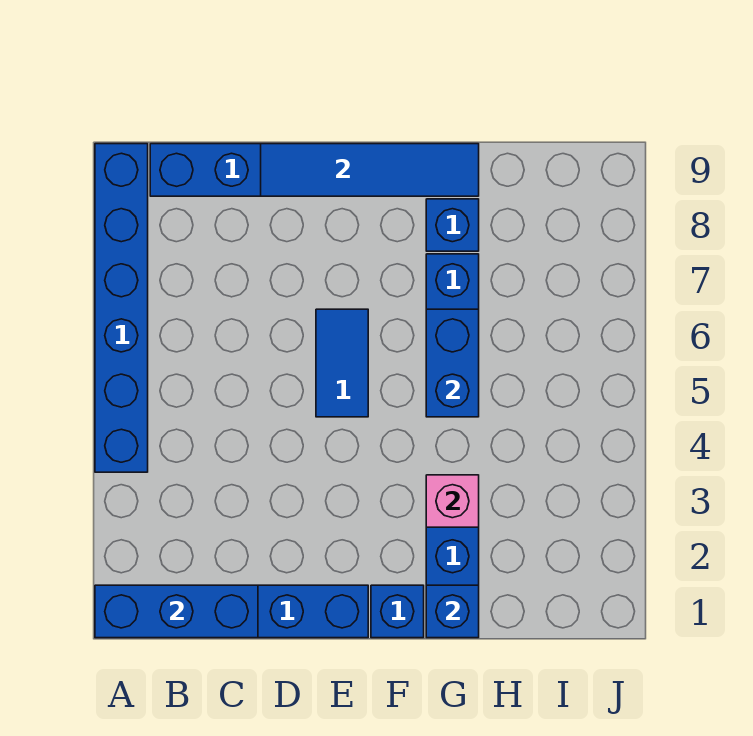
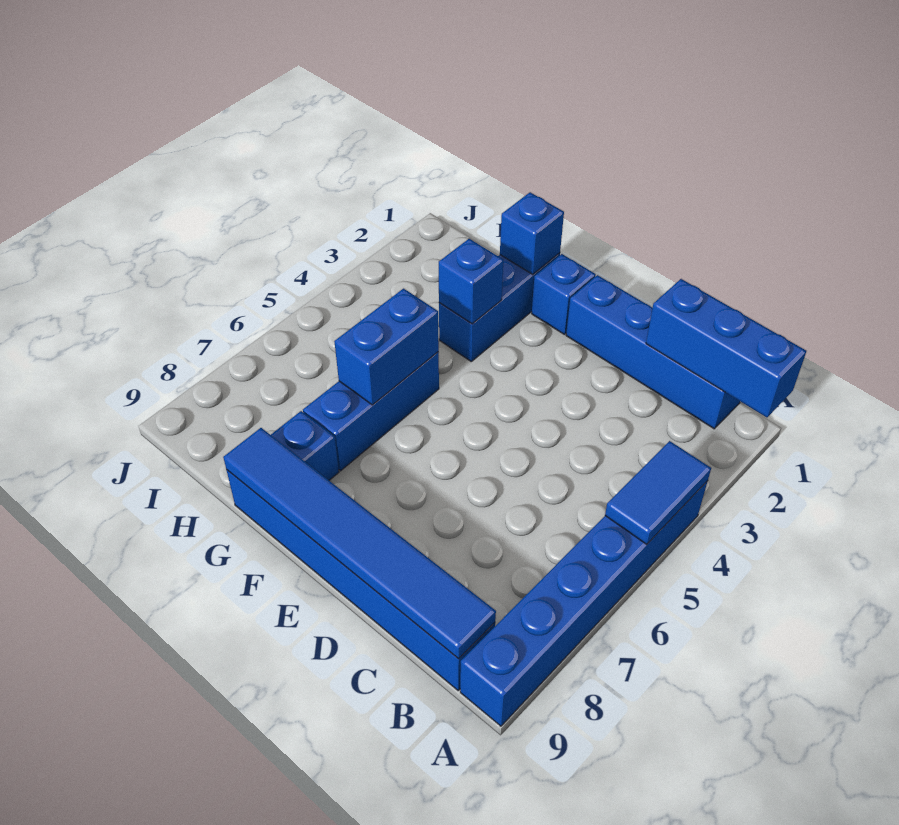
blue tile D9:G9 level 2 -> blue tile B9:G9 level 2
blue tile E5:E6 level 1 -> blue tile A4:A5 level 2
pink brick G3 level 2 -> blue brick G3 level 2

